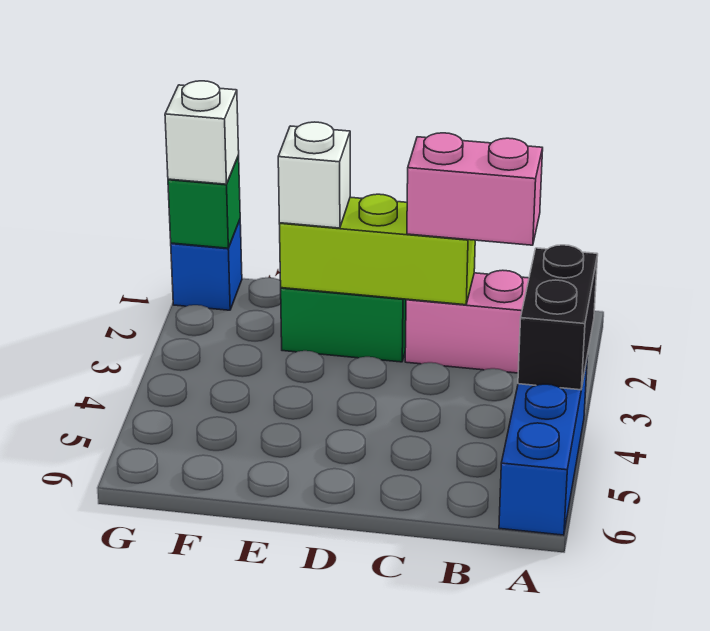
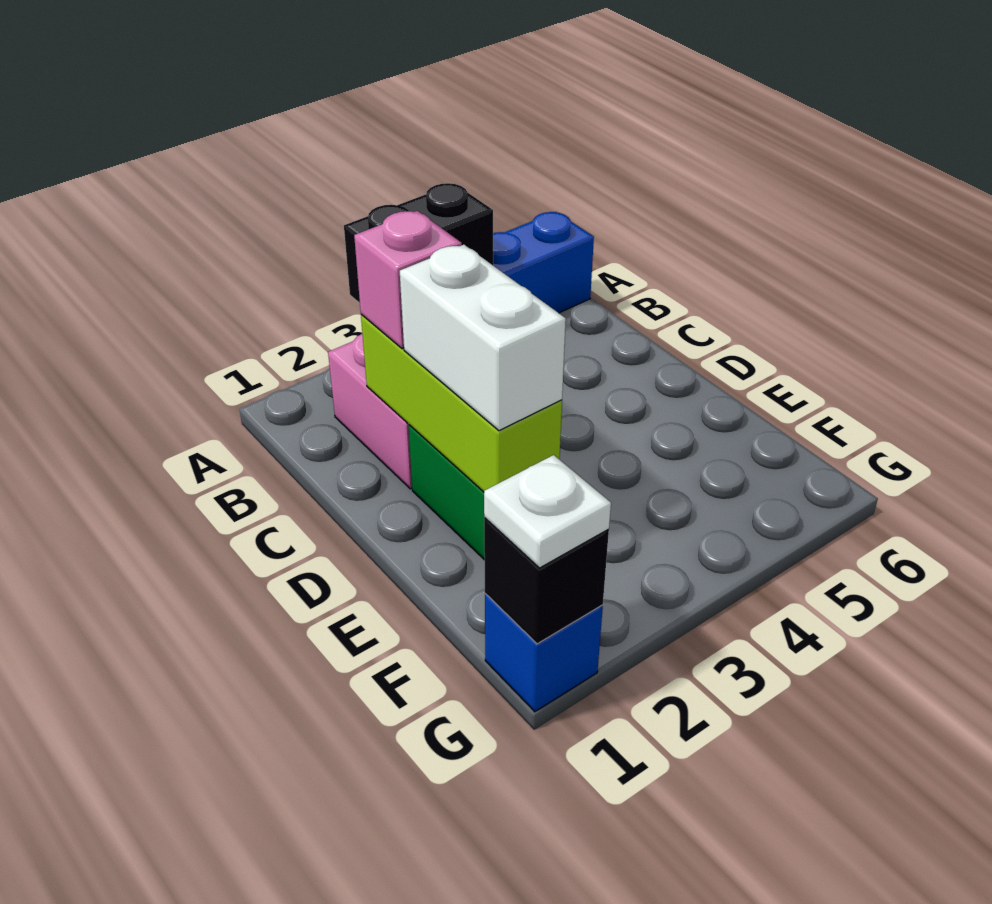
pink brick B2:C2 level 3 -> pink brick C2 level 3
white brick E2 level 3 -> white brick D2:E2 level 3
green brick G1 level 2 -> black brick G1 level 2
white brick G1 level 3 -> white plate G1 level 3

